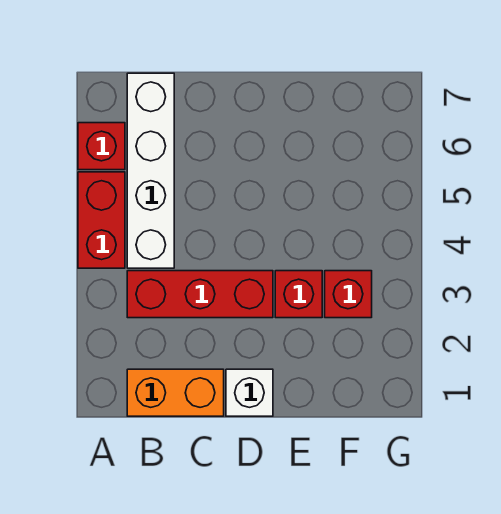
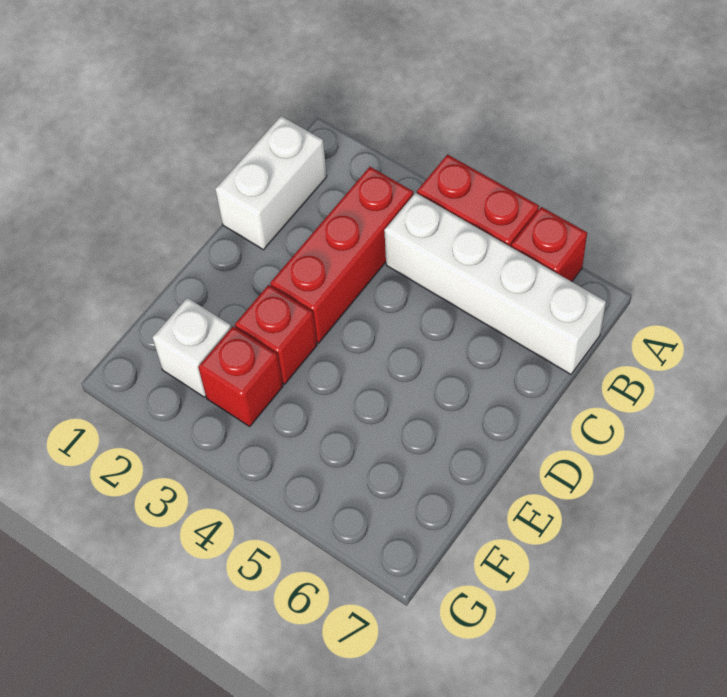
orange brick B1:C1 level 1 -> white brick B1:C1 level 1
white brick D1 level 1 -> white brick F2 level 1

